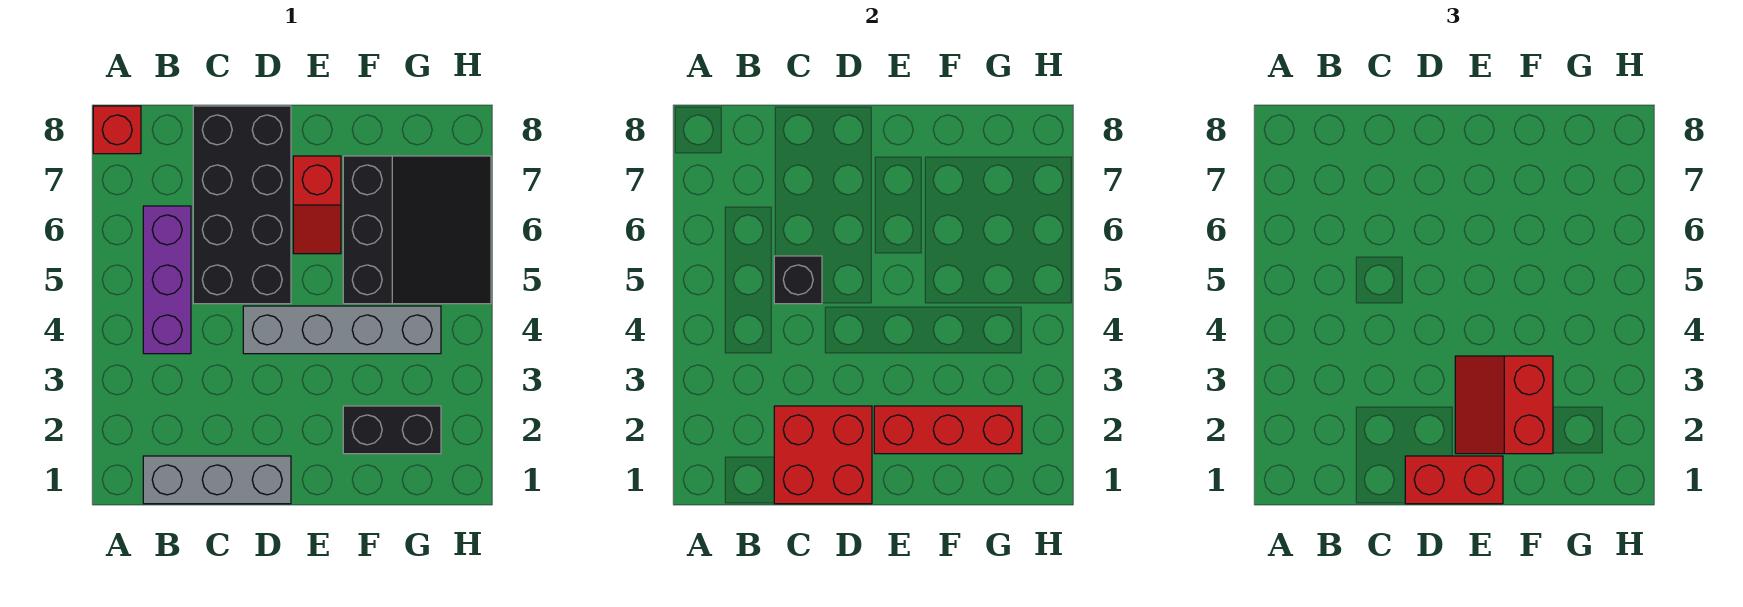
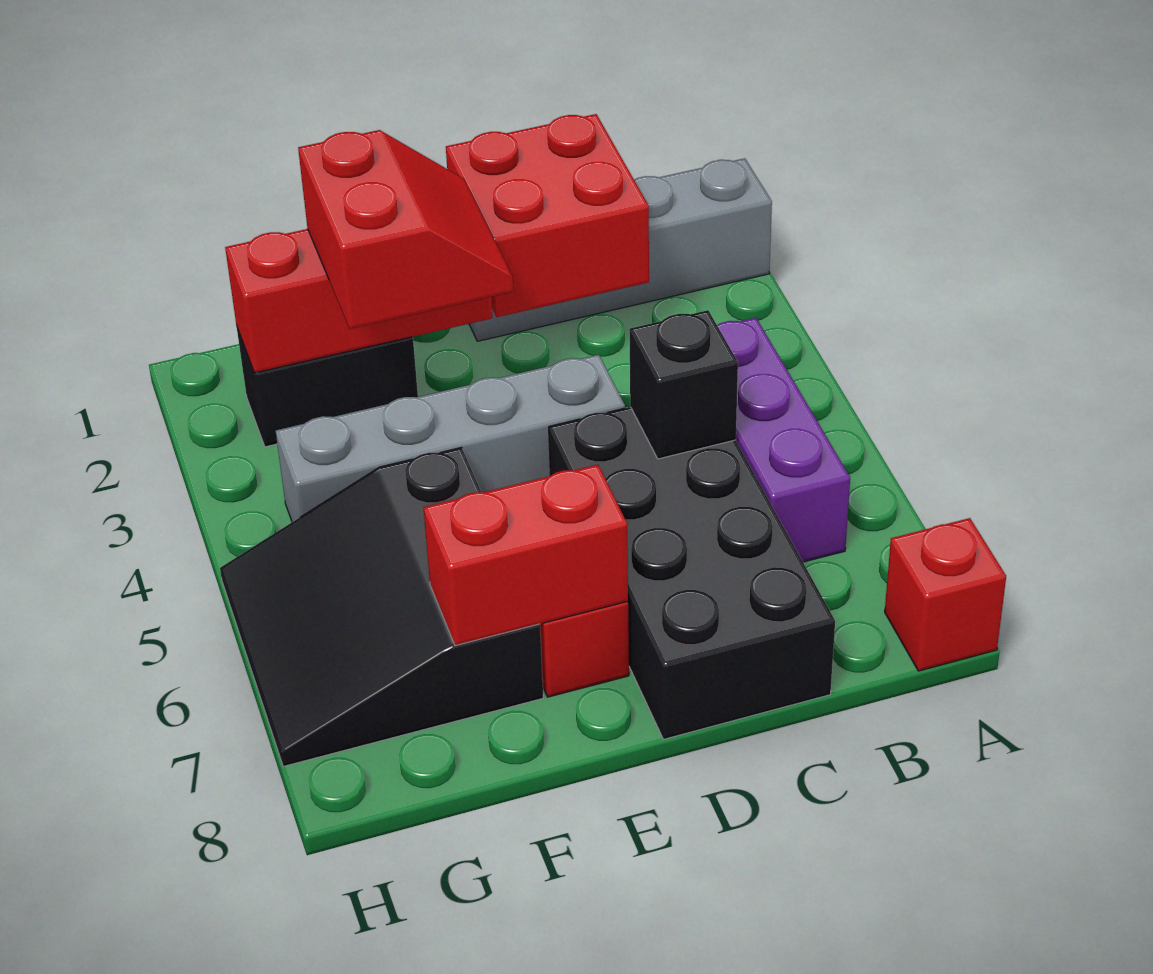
grey brick B1:D1 level 1 -> grey brick A1:D1 level 1
red brick D1:E1 level 3 -> red brick E7:F7 level 2

